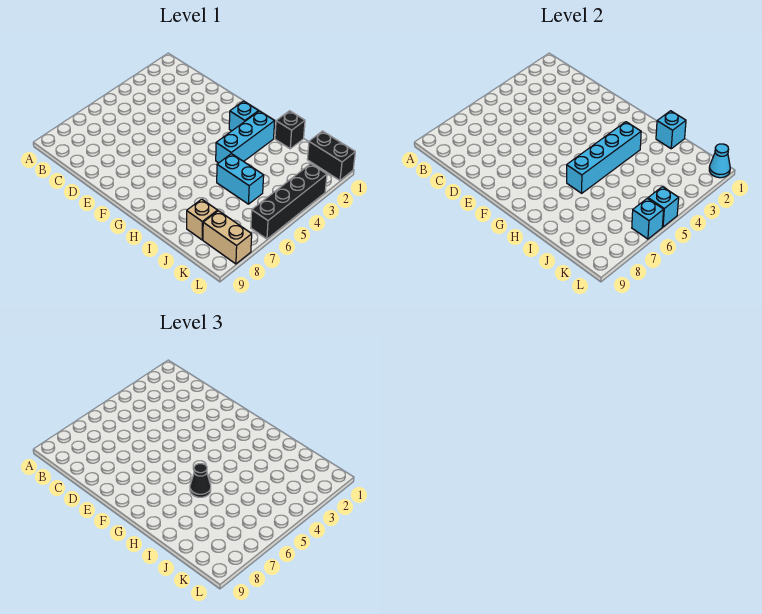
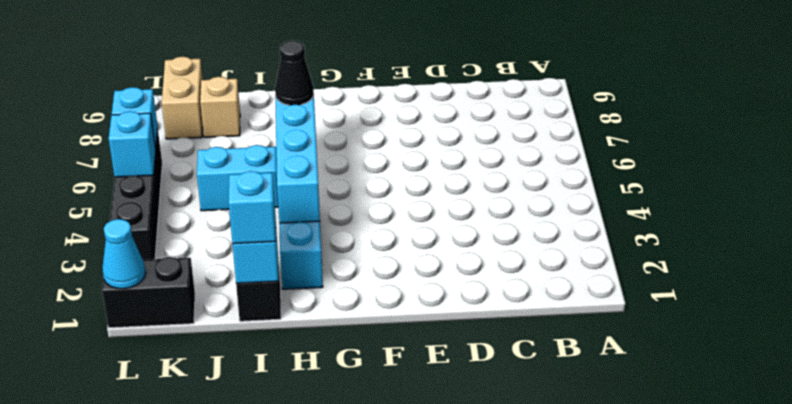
cyan brick G2 level 1 -> cyan brick I1 level 3
tan brick K8:L8 level 1 -> tan brick K8:K9 level 1

